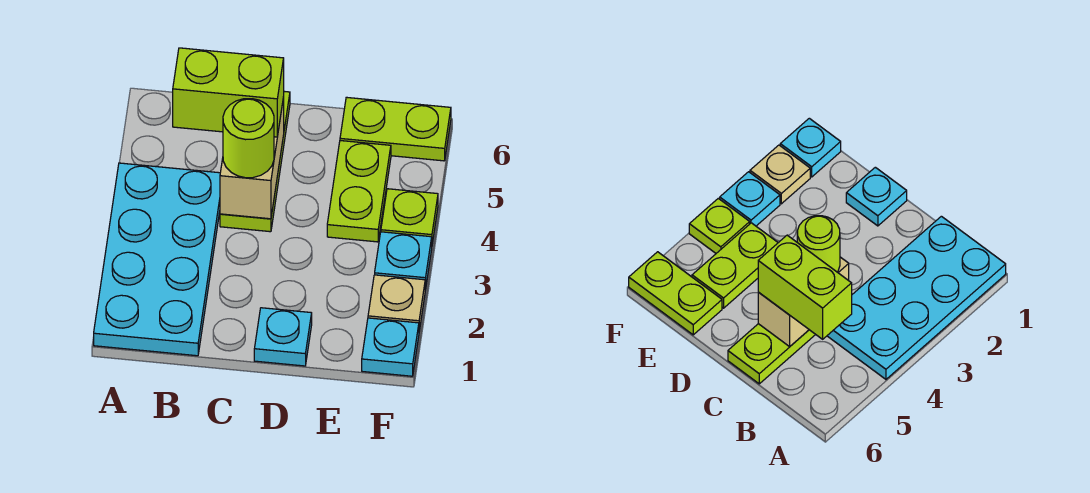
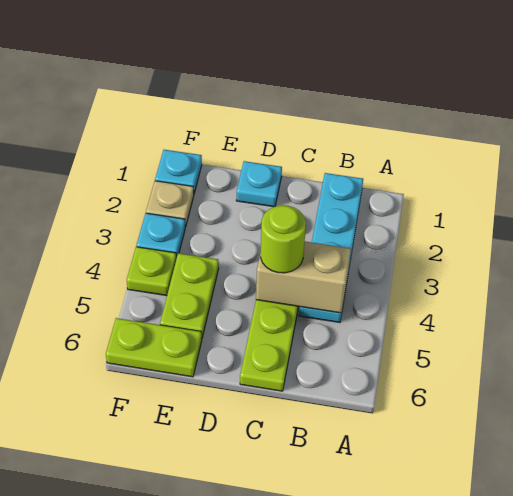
cyan plate A1:B4 level 1 -> cyan plate B1:B4 level 1
lime brick B5:C5 level 3 -> none
tan brick C4:C5 level 2 -> tan brick B4:C4 level 2

